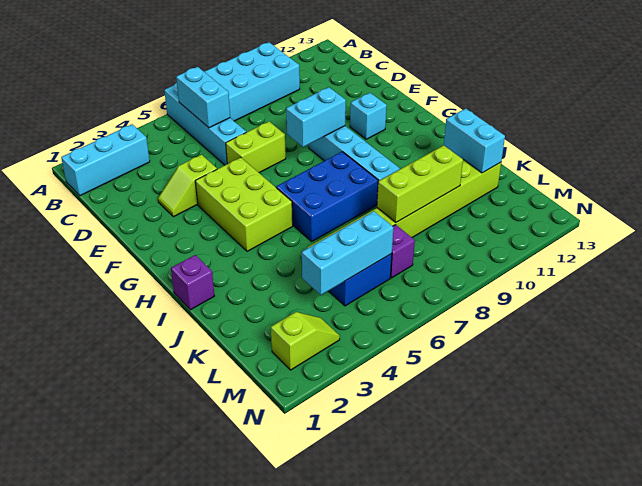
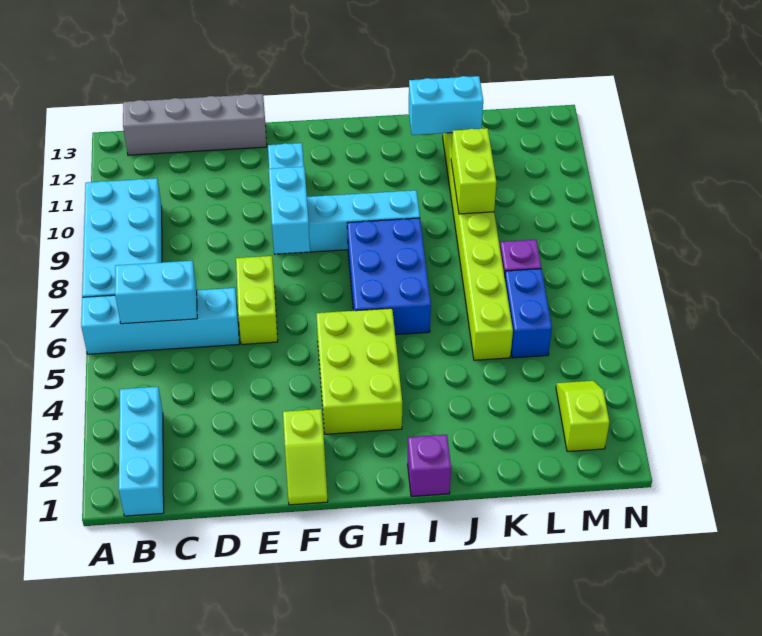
none -> grey brick B13:E13 level 1
lime slope E3:E4 level 1 top 4 -> lime slope F1:F2 level 1 top 2
lime brick F4:H5 level 1 -> lime brick G3:H5 level 1
lime brick K8:K10 level 2 -> lime brick K9:K10 level 2
cyan brick L4:L6 level 2 -> none

